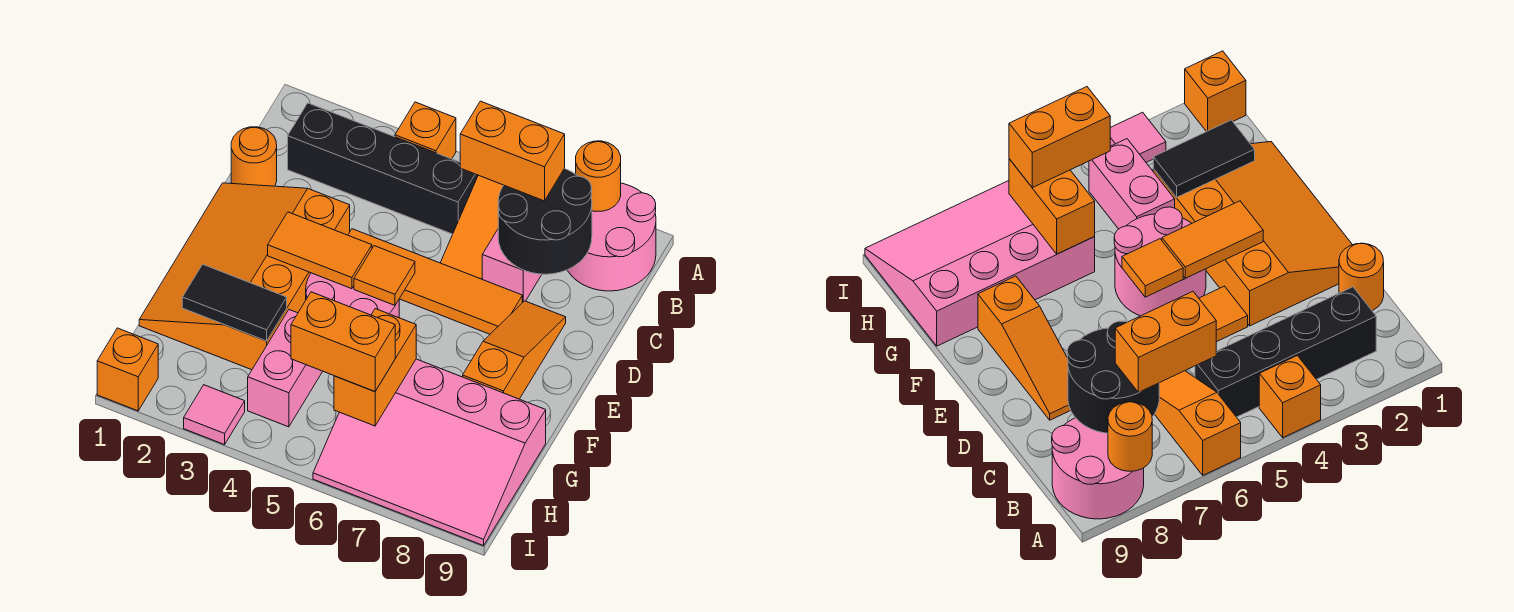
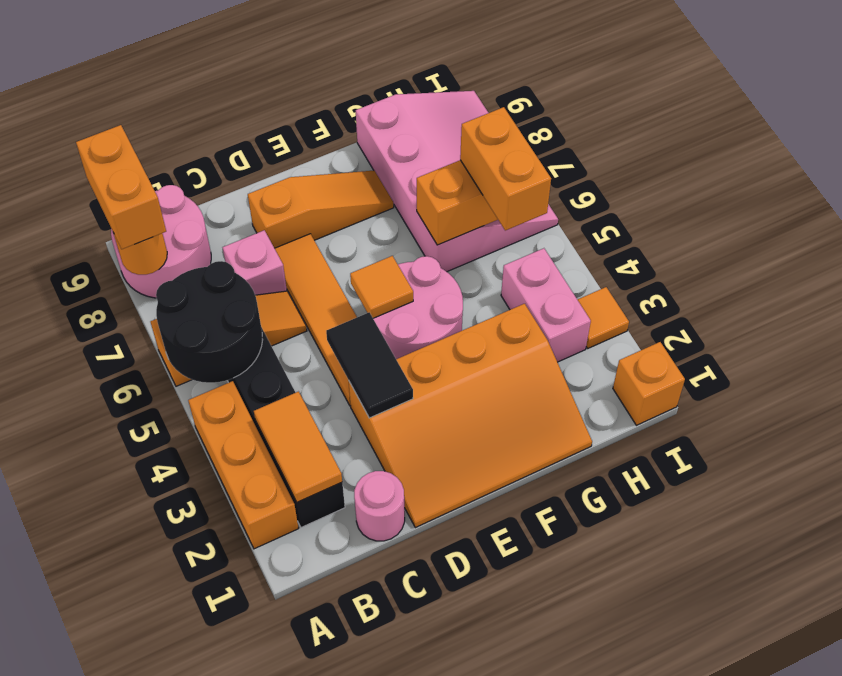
orange brick A4 level 1 -> orange brick A2:A4 level 1
orange brick B6:B7 level 3 -> orange brick A8:A9 level 3
black round brick B7:C8 level 2 -> black round brick A5:B6 level 2
orange round brick C1 level 1 -> pink round brick C1 level 1
orange slope D8:F8 level 1 top F -> orange slope D8:F8 level 1 top D
orange tile E3:E4 level 2 -> orange tile B2:B3 level 2
black tile G2:G3 level 2 -> black tile D3:D4 level 2
pink brick G4:H4 level 1 -> pink brick H3:H4 level 1
pink tile I3 level 1 -> orange tile I3 level 1

